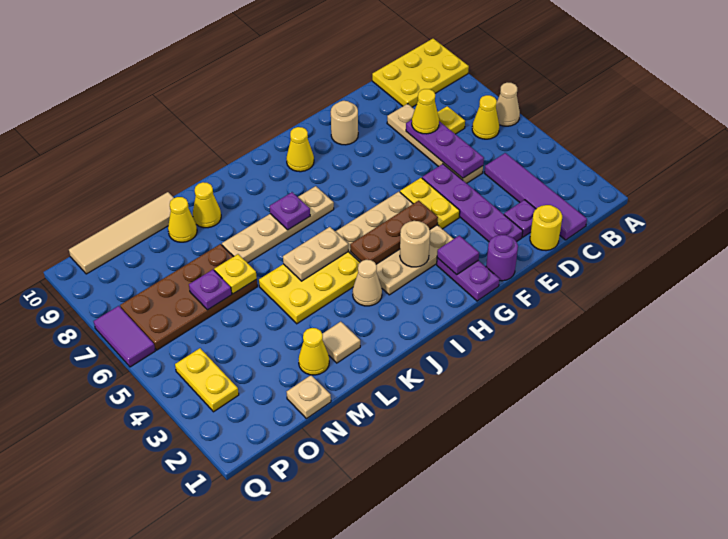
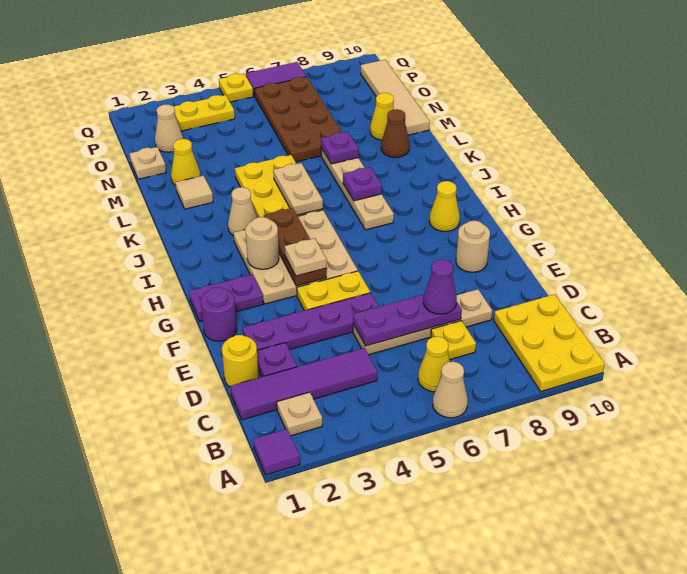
none -> tan plate B2 level 1
yellow cone D7 level 3 -> purple cone D7 level 3
purple tile G2 level 2 -> purple tile A1 level 1
none -> tan plate G4 level 3
yellow cone L9 level 1 -> brown cone L9 level 1
yellow plate M6 level 2 -> yellow plate Q5 level 1
purple plate N6 level 2 -> purple plate L7 level 2
none -> tan cone O2 level 1

